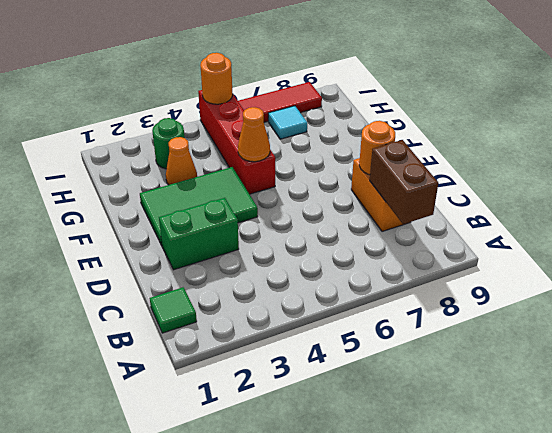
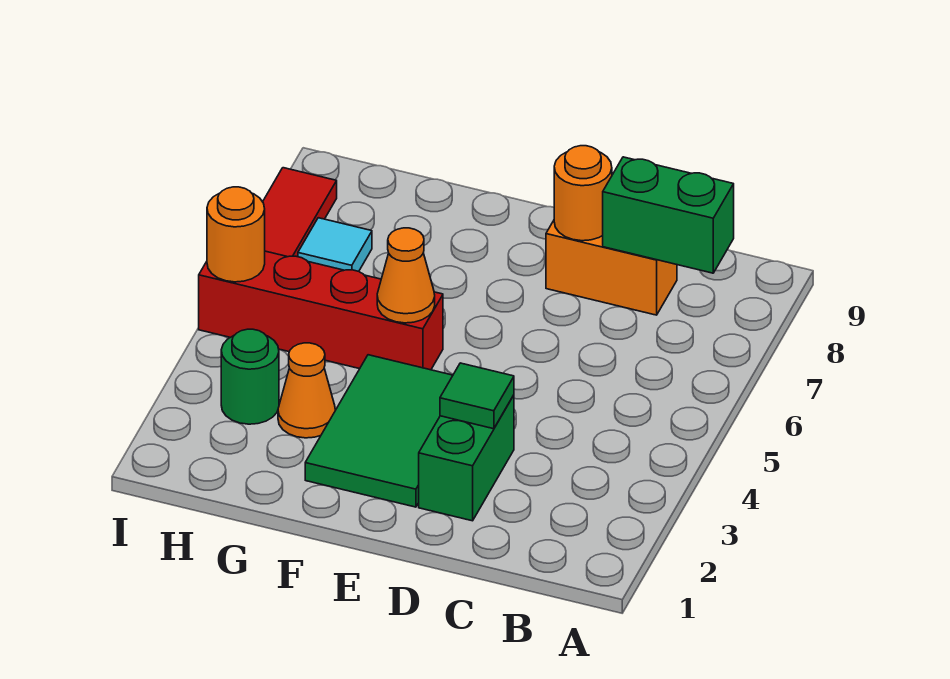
green tile B1 level 1 -> green tile D3 level 2
brown brick B8:C8 level 2 -> green brick B8:C8 level 2

